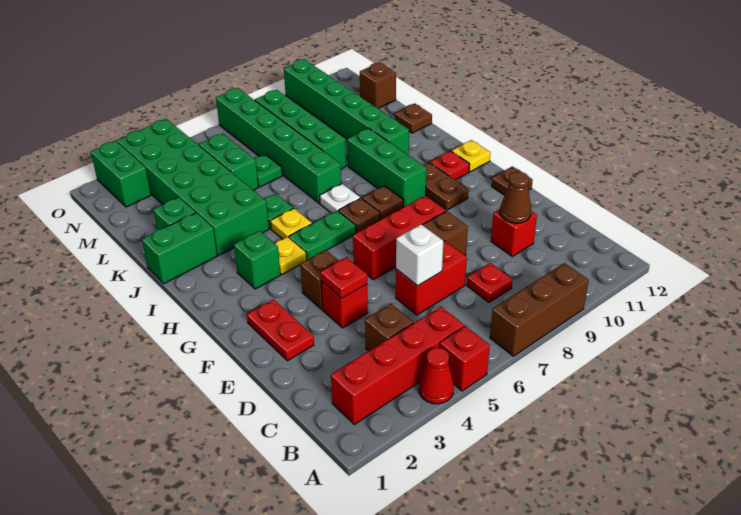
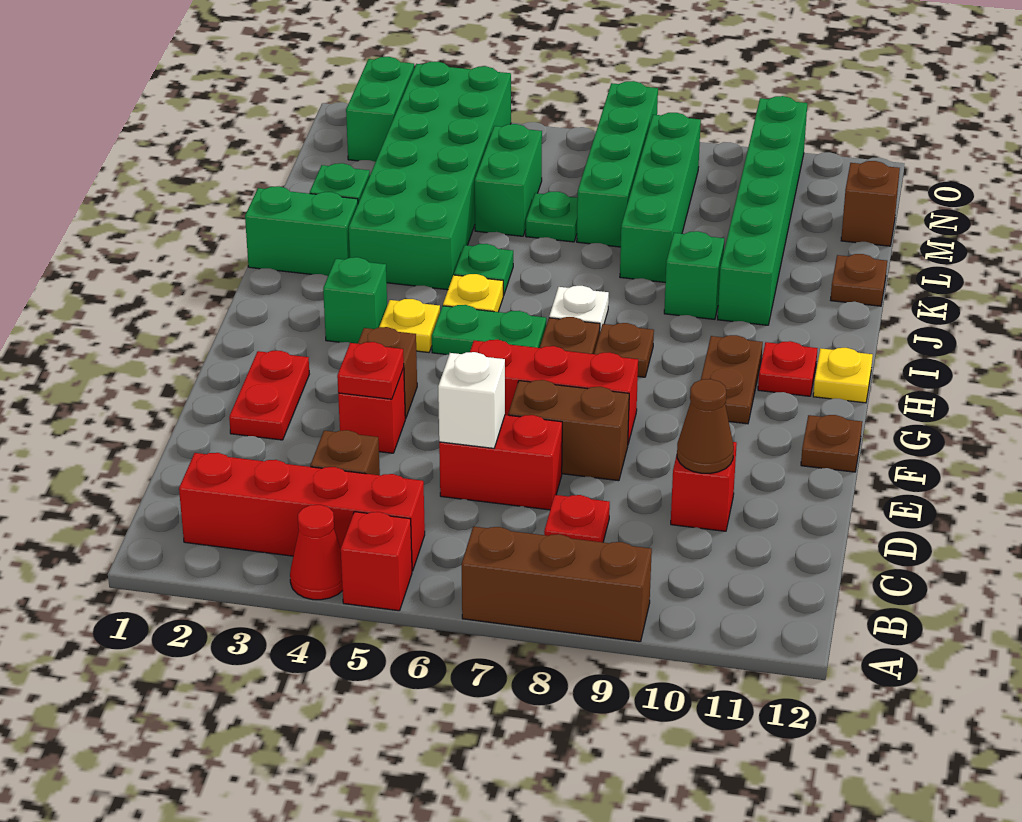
green brick H9:J9 level 1 -> green brick J9 level 1
green brick J7:O7 level 1 -> green brick L7:O7 level 1

